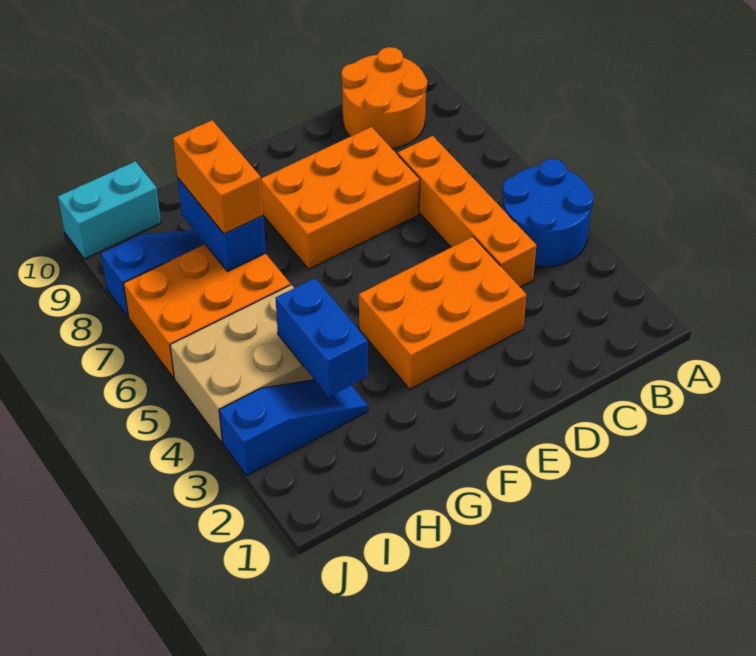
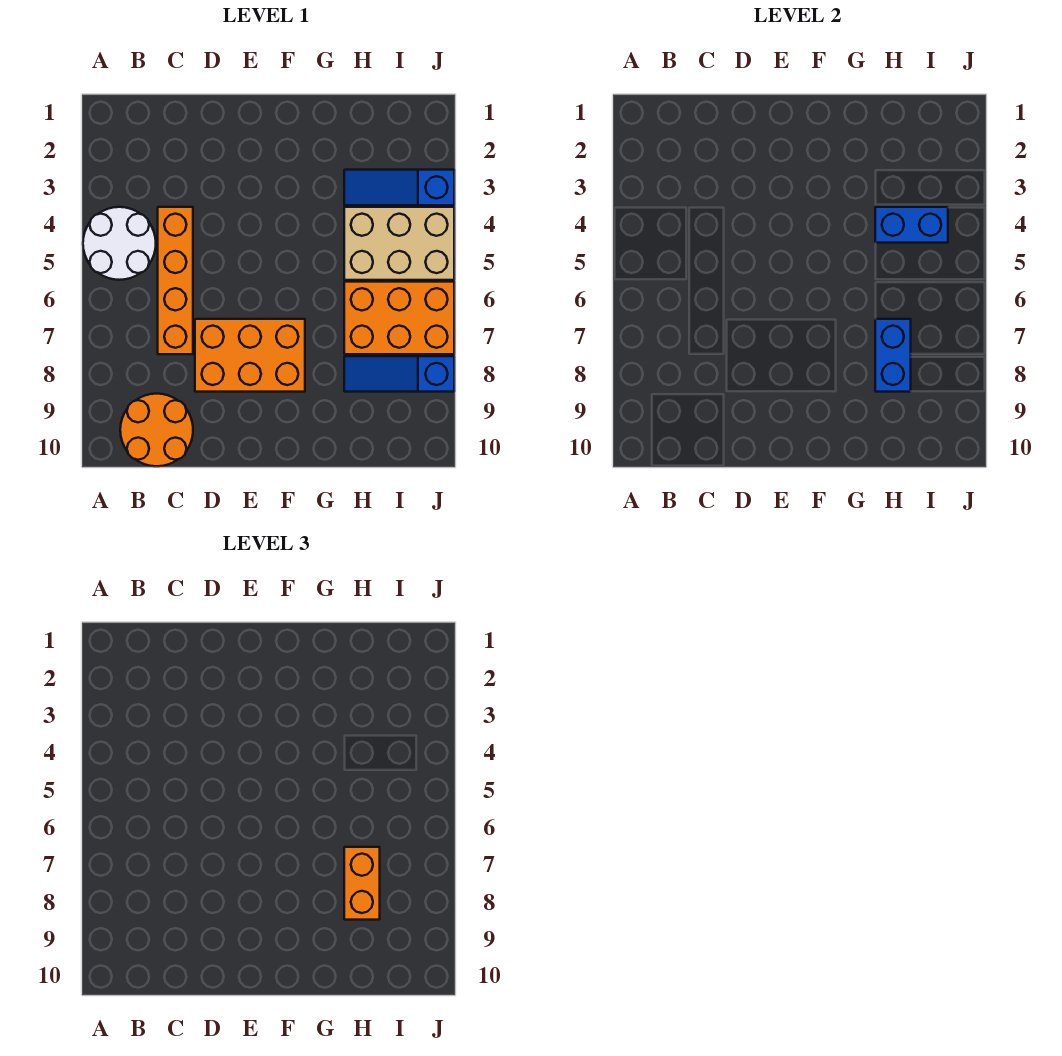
blue round brick A4:B5 level 1 -> white round brick A4:B5 level 1
orange brick D3:F4 level 1 -> none
blue brick H3:H4 level 2 -> blue brick H4:I4 level 2
cyan brick I10:J10 level 1 -> none

